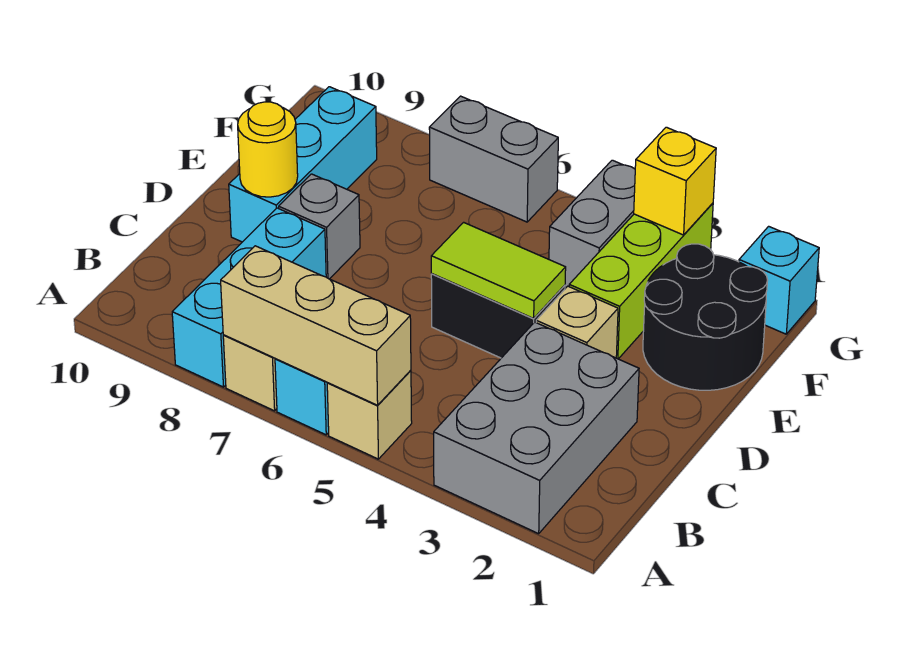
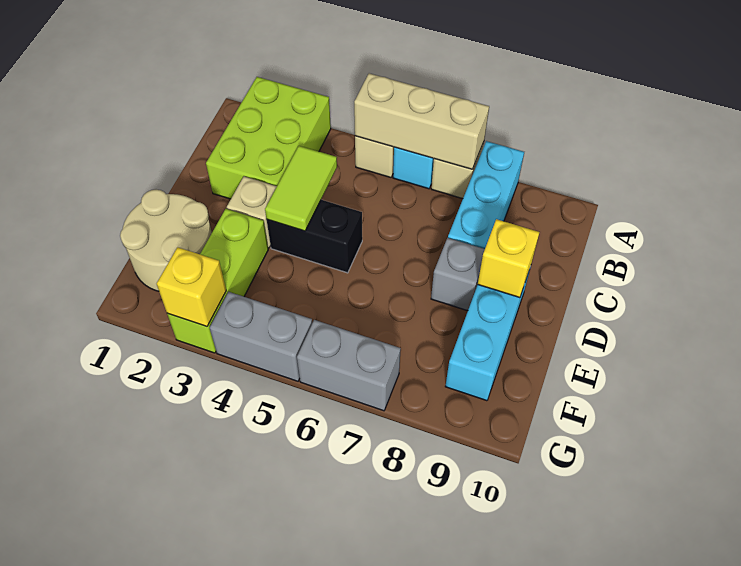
grey brick A2:C3 level 1 -> lime brick A2:C3 level 1
lime tile D4:D5 level 2 -> lime tile C4:D4 level 2
yellow round brick D9 level 2 -> yellow brick D9 level 2
black round brick E1:F2 level 1 -> tan round brick E1:F2 level 1
grey brick F4:G4 level 1 -> grey brick G4:G5 level 1
cyan brick G1 level 1 -> none

